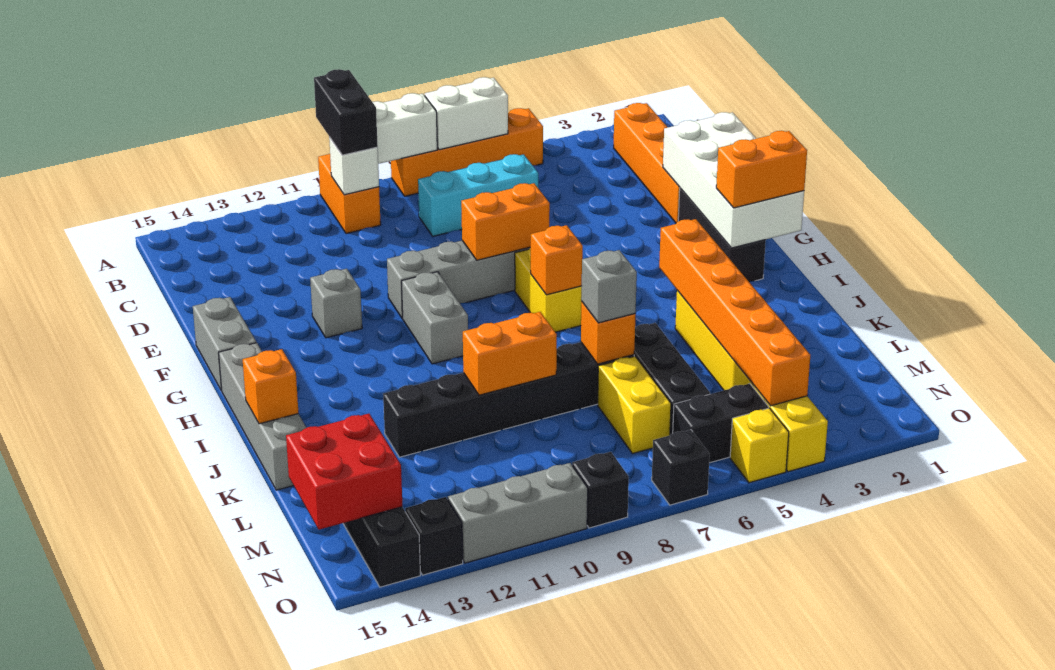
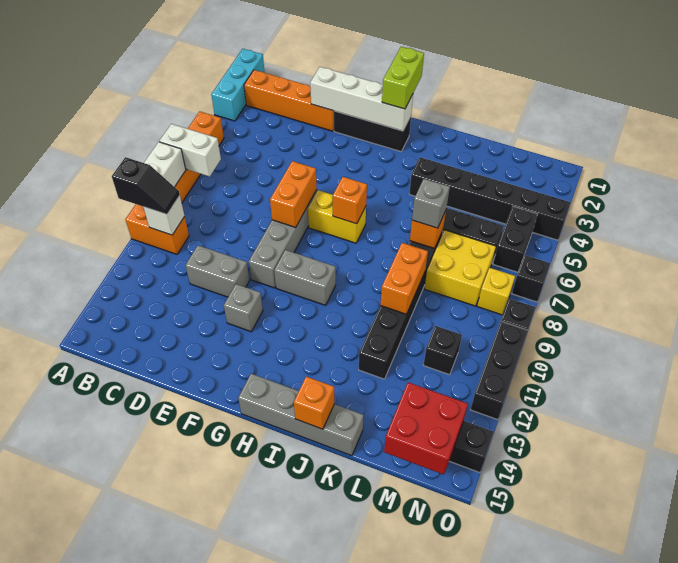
white brick A6:A7 level 2 -> white brick A7:B7 level 2
black brick A10:B10 level 3 -> black slope A10:B10 level 3 top A
cyan brick C6:C8 level 1 -> cyan brick A1:A3 level 1
white brick E1:H2 level 2 -> white brick E2:H2 level 2
grey brick F15:G15 level 1 -> grey brick D11:E11 level 1
orange brick H1:H2 level 3 -> lime brick H1:H2 level 3
orange brick I4:N4 level 2 -> none
yellow brick J4:O4 level 1 -> black brick J4:O4 level 1
yellow brick L7:M7 level 1 -> yellow brick L7:M8 level 1
yellow brick O5 level 1 -> yellow brick N8 level 1
grey brick O10:O12 level 1 -> black brick O10:O12 level 1
black brick O13 level 1 -> black brick M11 level 1

